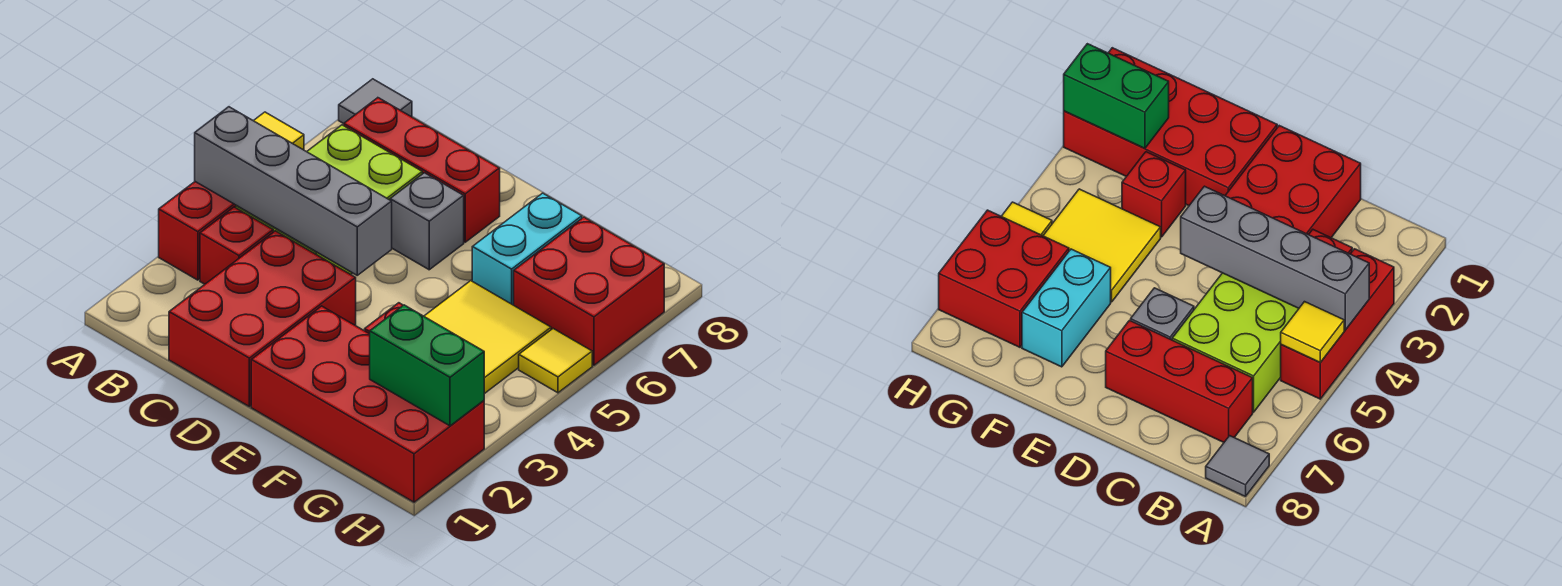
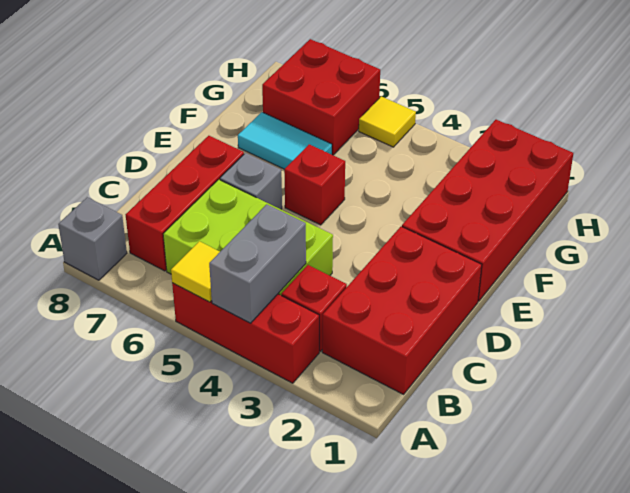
grey brick A4:D4 level 2 -> grey brick A4:B4 level 2
grey tile A8 level 1 -> grey brick A8 level 1
red brick C1:D3 level 1 -> red brick B1:D2 level 1
red brick F3 level 1 -> red brick E5 level 1
yellow tile F4:G5 level 1 -> none
cyan brick F6:F7 level 1 -> cyan tile F6:F7 level 1
green brick G2:H2 level 2 -> none

